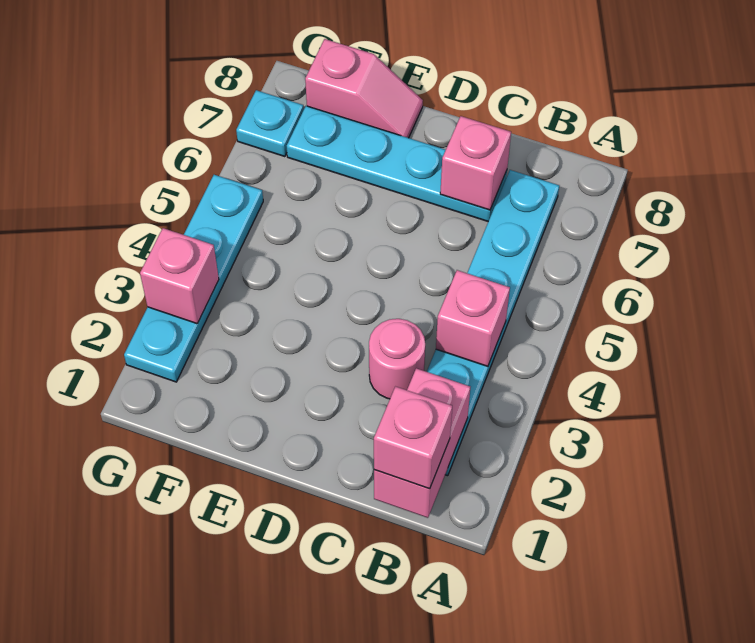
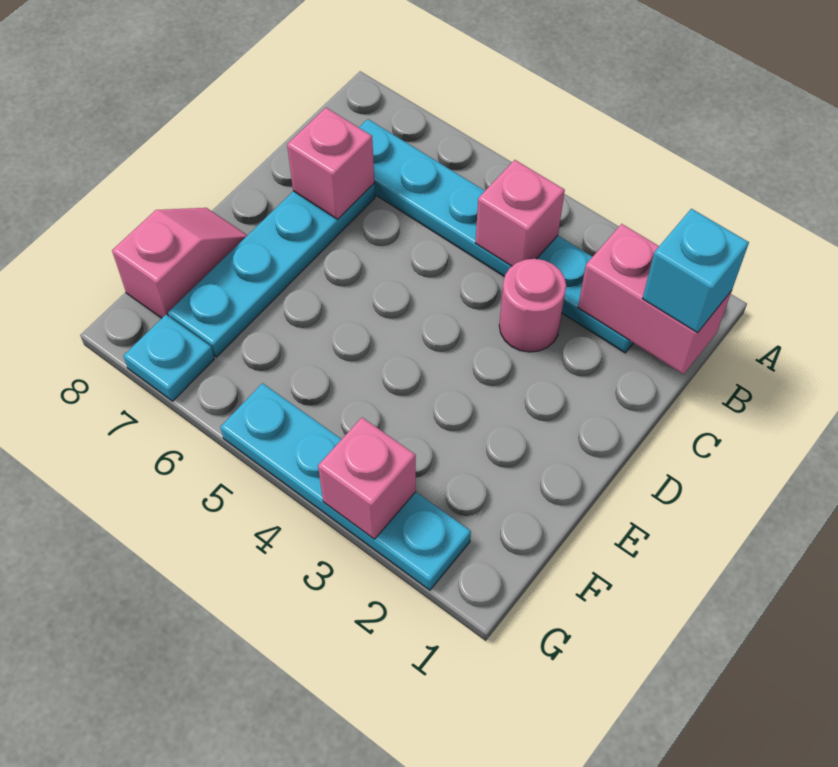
pink brick B1 level 3 -> cyan brick B1 level 3

